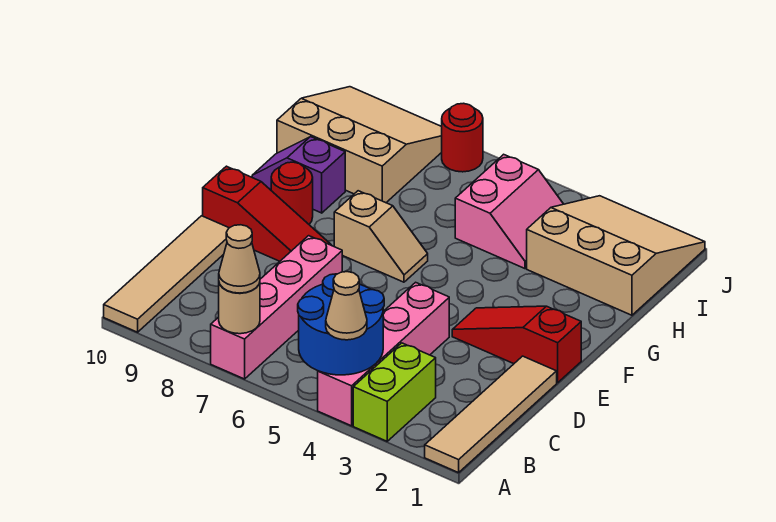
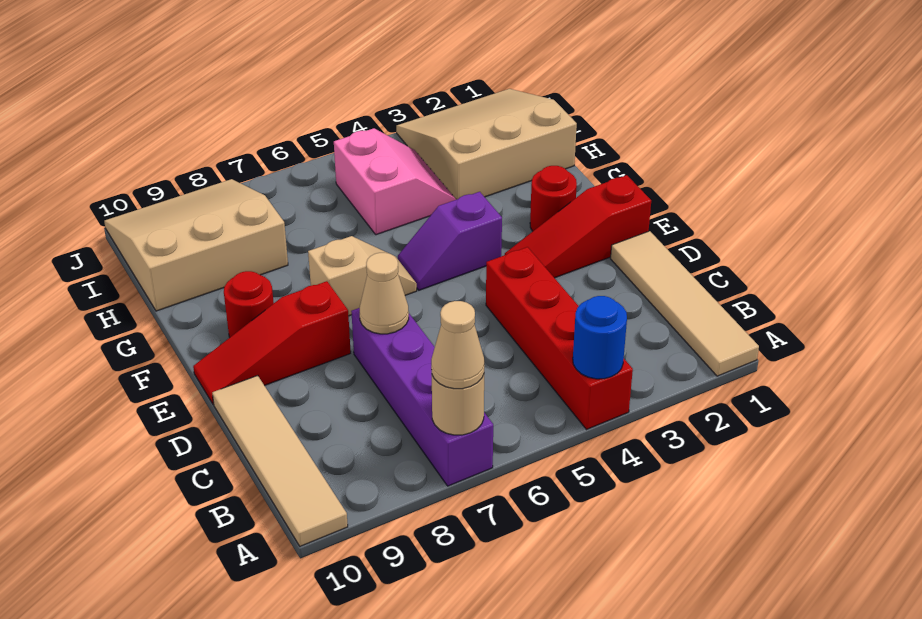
lime brick A3:B3 level 1 -> none
pink brick A4:D4 level 1 -> red brick A4:D4 level 1
blue round brick A4:B5 level 2 -> blue round brick A4 level 2
tan cone A4 level 3 -> tan cone D7 level 2
pink brick A7:D7 level 1 -> purple brick A7:D7 level 1
red slope E8:E10 level 1 top 10 -> red slope E8:E10 level 1 top 8
purple slope G9:G10 level 1 top 9 -> purple slope F4:F5 level 1 top 4
red round brick J7 level 1 -> red round brick F2 level 1

